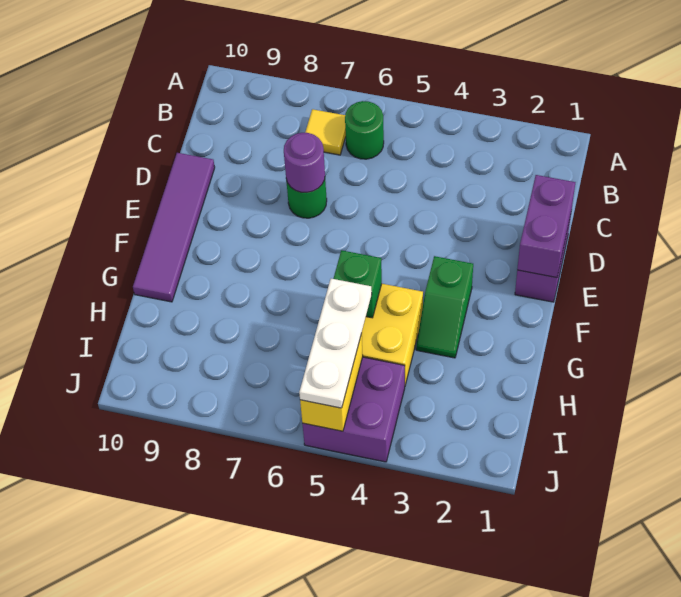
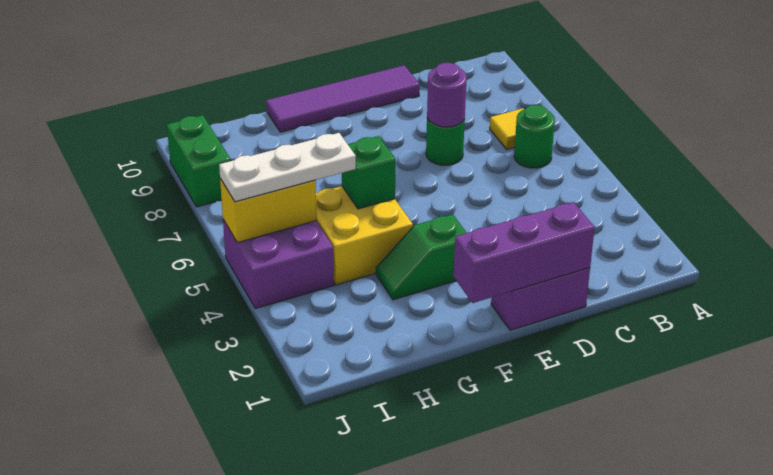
purple brick D1:E1 level 2 -> purple brick D1:F1 level 2
none -> green brick J8:J9 level 1

